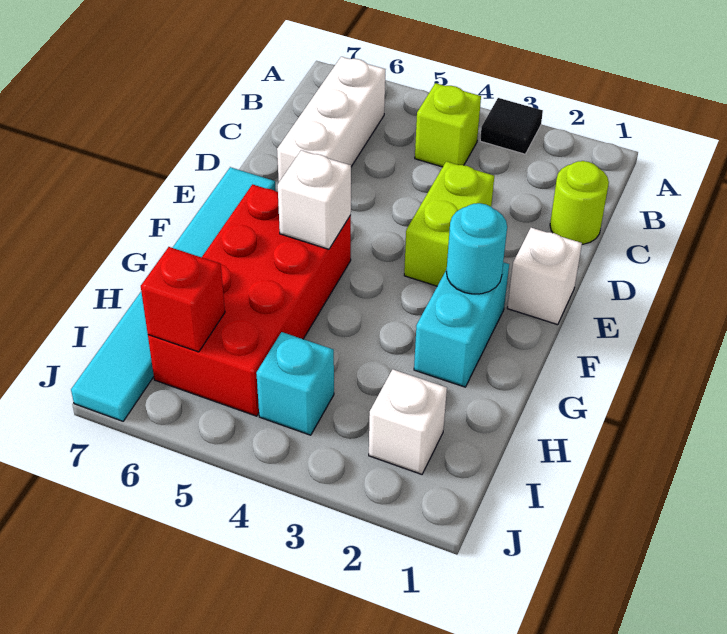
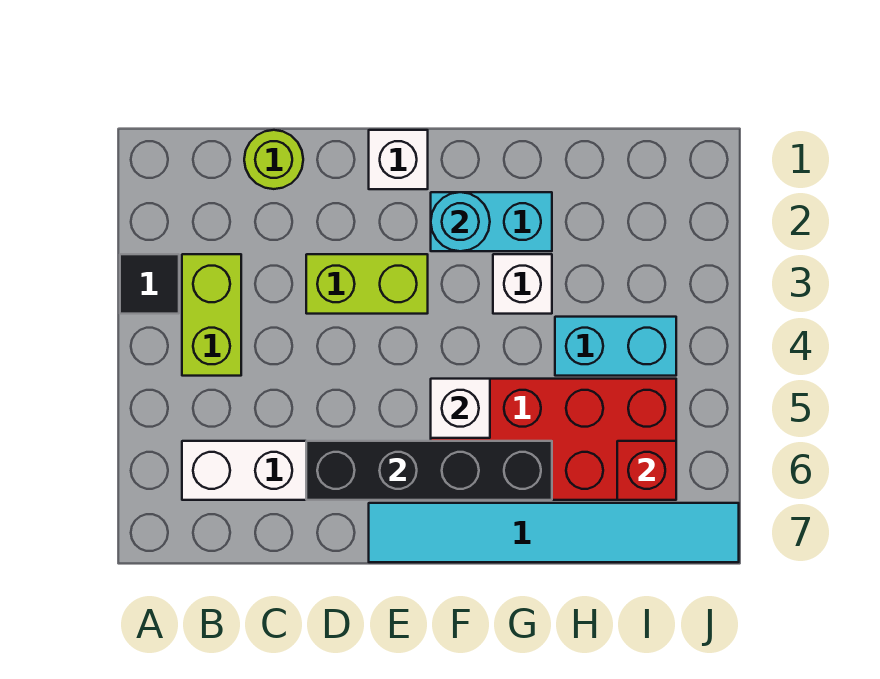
lime brick B4 level 1 -> lime brick B3:B4 level 1
none -> black brick D6:G6 level 2
white brick I2 level 1 -> white brick G3 level 1
cyan brick I4 level 1 -> cyan brick H4:I4 level 1

